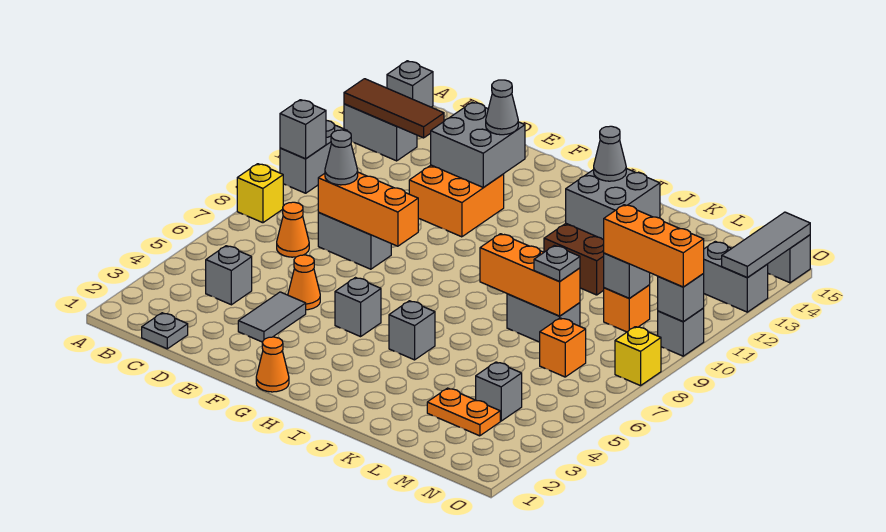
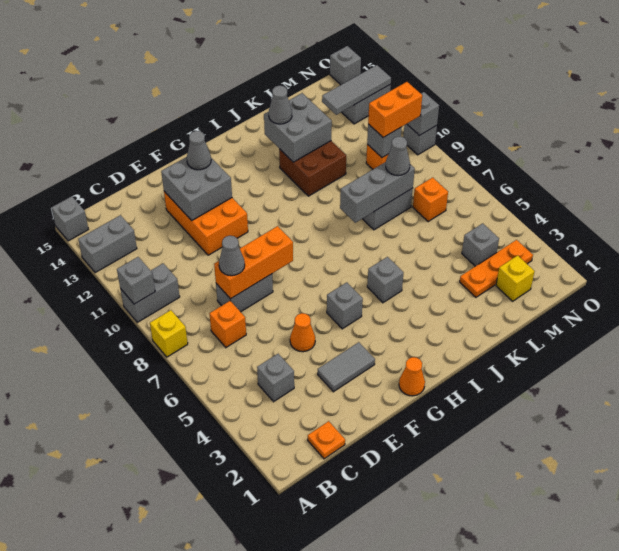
grey brick A10:A11 level 1 -> grey brick A10:B10 level 1
brown tile A13:C13 level 2 -> none
grey plate C1 level 1 -> orange plate C1 level 1
orange cone C7 level 1 -> orange brick C7 level 1
grey tile E3:E4 level 1 -> grey tile E3:F3 level 1
orange brick E11:F12 level 1 -> orange brick E11:F13 level 1
orange brick J8:L8 level 2 -> grey brick J8:L8 level 2
orange plate L3:M3 level 1 -> orange plate L3:N3 level 1
grey plate L8 level 3 -> grey cone L8 level 3
orange brick M10:O10 level 3 -> orange brick M10:N10 level 3
yellow brick O8 level 1 -> yellow brick M2 level 1
grey tile O13:O15 level 2 -> grey tile M13:O13 level 2

